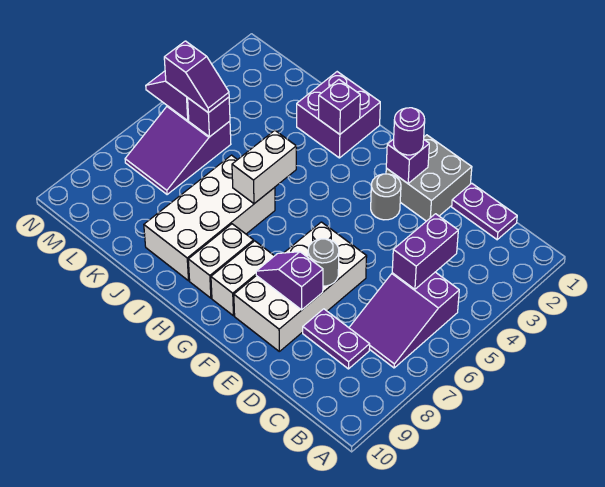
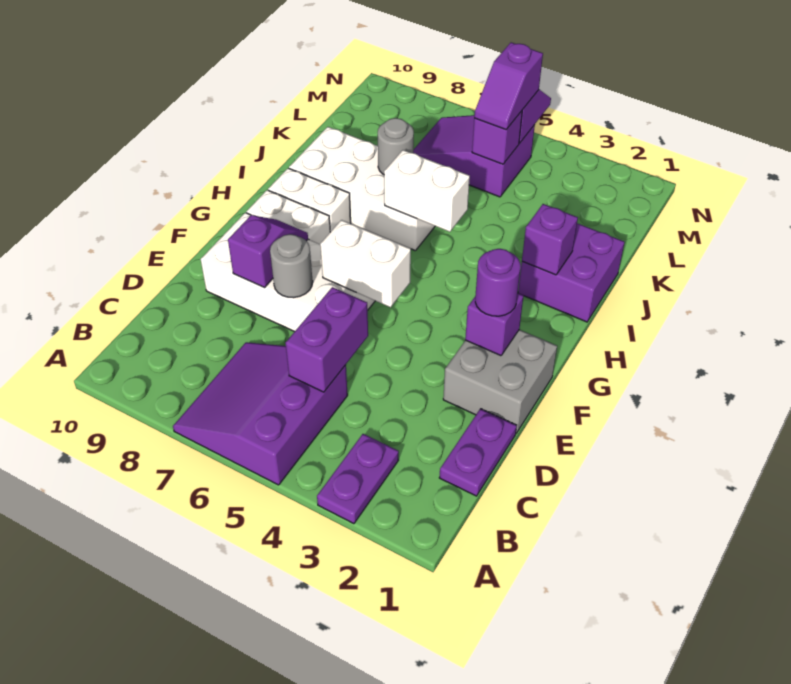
purple slope B5:C7 level 1 top 5 -> purple slope A5:C7 level 1 top 5
purple brick C4:C5 level 2 -> purple brick C5:D5 level 2
purple plate C8:D8 level 1 -> purple plate A3:B3 level 1
grey round brick F3 level 1 -> grey round brick J7 level 2
none -> white brick F5:F6 level 2

